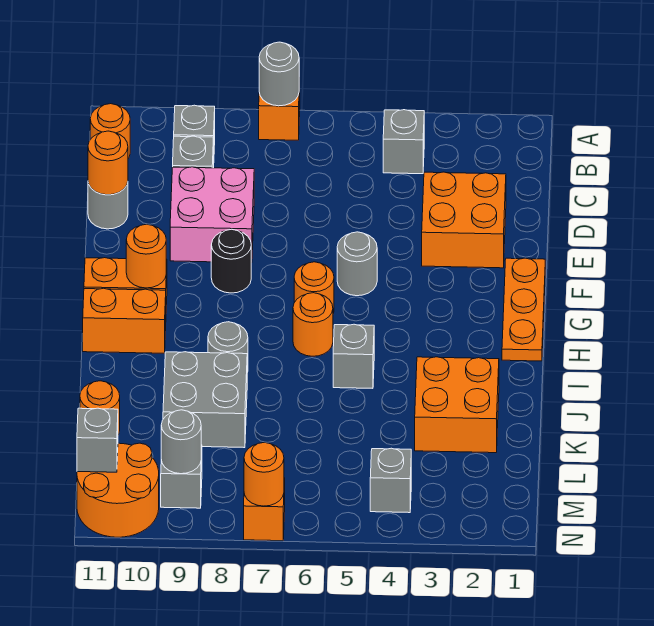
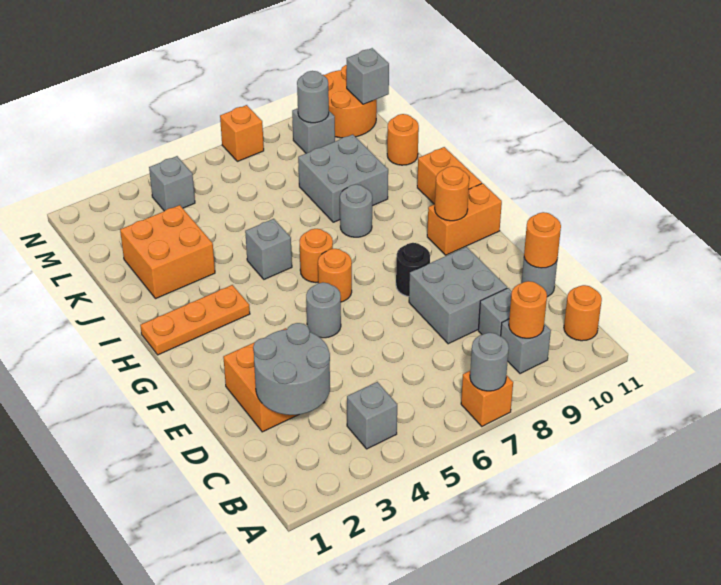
none -> grey round brick C2:D3 level 2
pink brick D8:E9 level 1 -> grey brick D8:E9 level 1
orange plate F1:H1 level 1 -> orange plate H1:H3 level 1
orange brick H10:H11 level 1 -> orange brick H11:I11 level 1
orange round brick N7 level 2 -> orange round brick B9 level 2

